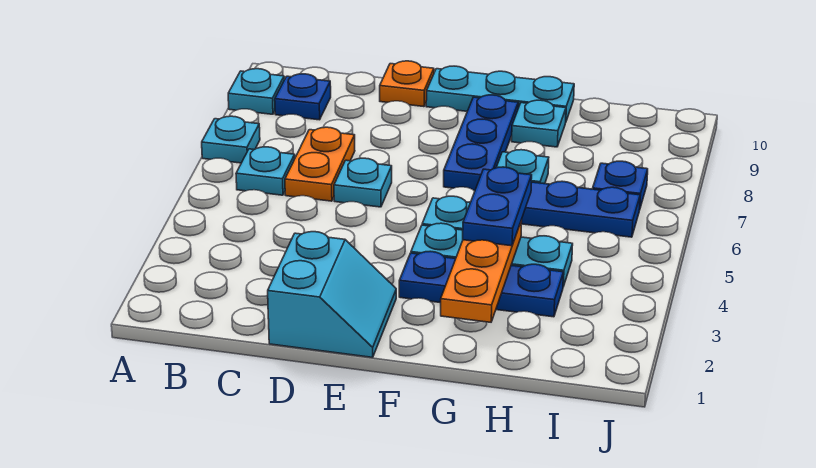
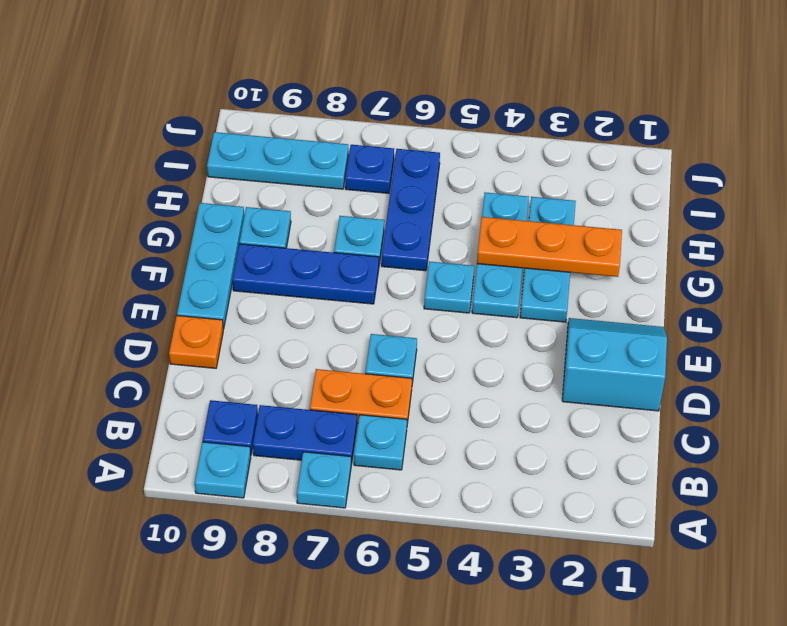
blue plate F3:H3 level 1 -> cyan plate F3:H3 level 1
blue plate G4:G5 level 3 -> blue plate B7:B8 level 1
none -> cyan plate I8:I10 level 1

